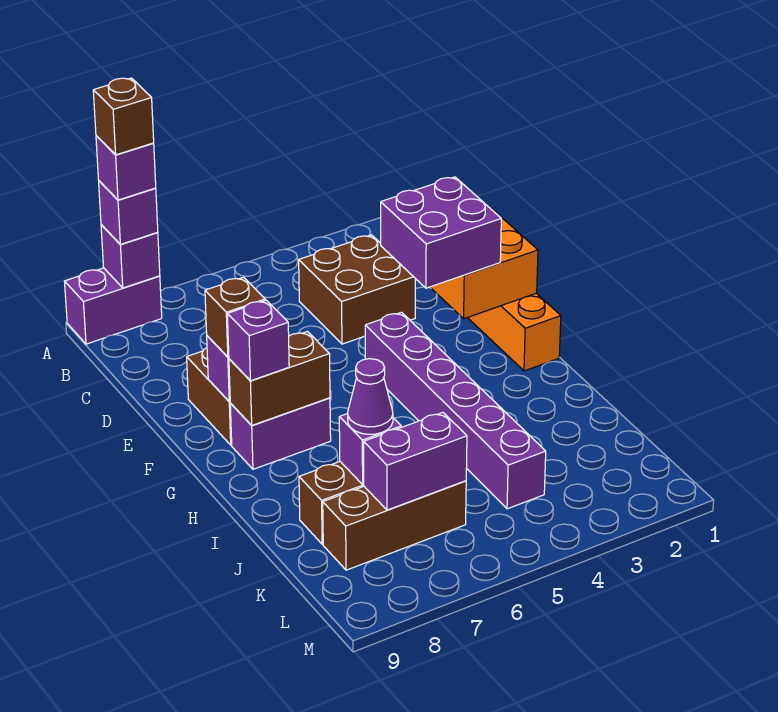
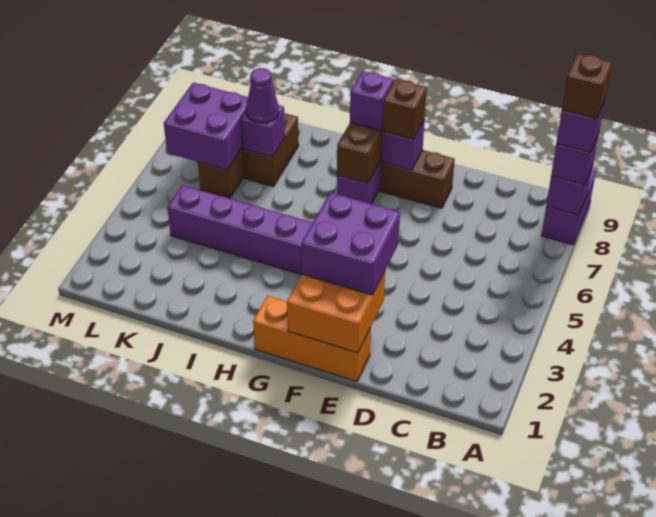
brown brick C3:D4 level 1 -> none
purple brick K6:K7 level 2 -> purple brick K6:L7 level 2

